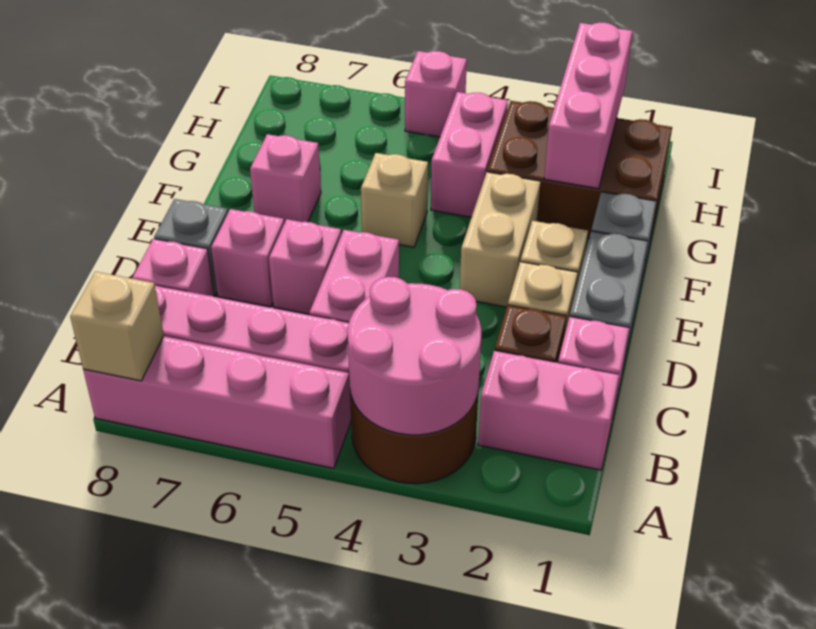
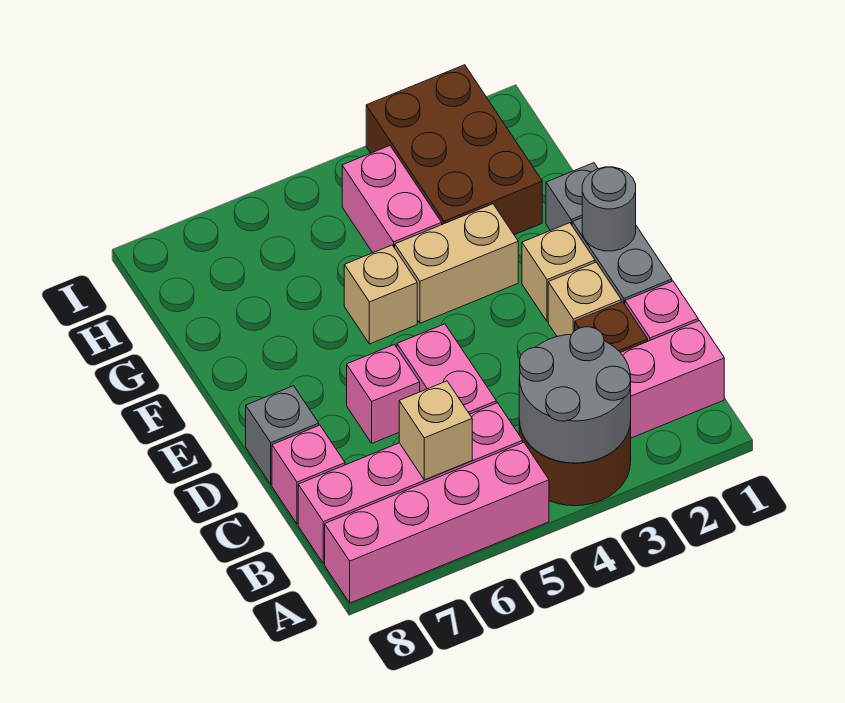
pink round brick A3:B4 level 2 -> grey round brick A3:B4 level 2
tan brick A8 level 2 -> tan brick B6 level 2
pink brick D7 level 1 -> none
none -> grey round brick E1 level 2
tan brick E3:F3 level 1 -> tan brick F3:F4 level 1
pink brick F7 level 1 -> none
brown brick G1:H3 level 1 -> brown brick G2:I3 level 1
pink brick G2:I2 level 2 -> none
pink brick I5 level 1 -> none

